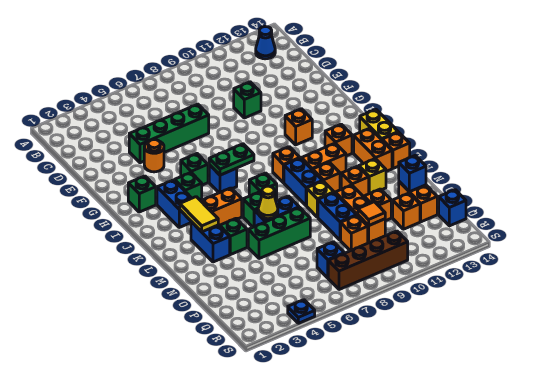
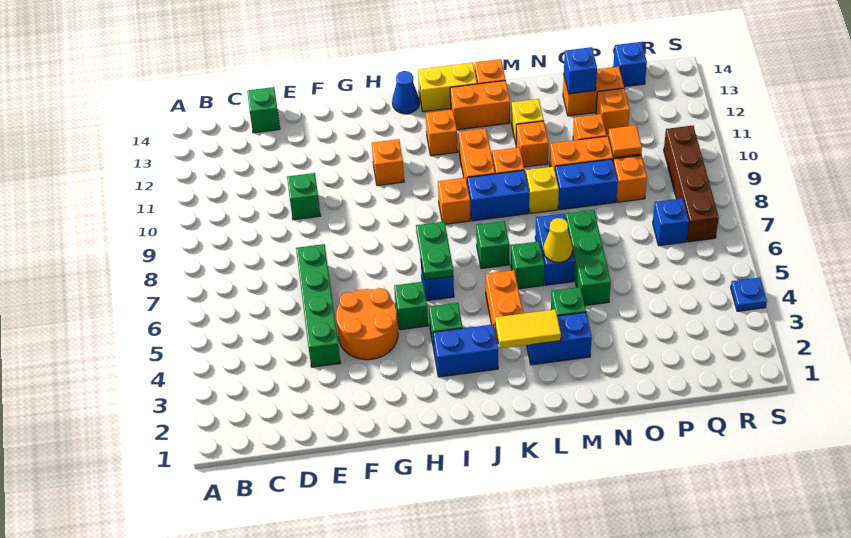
blue cone B13 level 1 -> blue cone I14 level 1
orange round brick F4 level 1 -> orange round brick F4:G5 level 1
green brick H2 level 1 -> green brick D14 level 1

